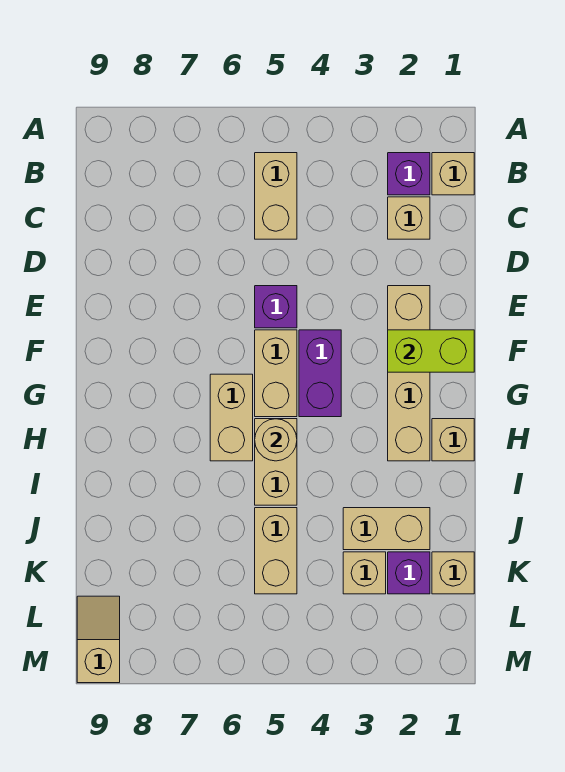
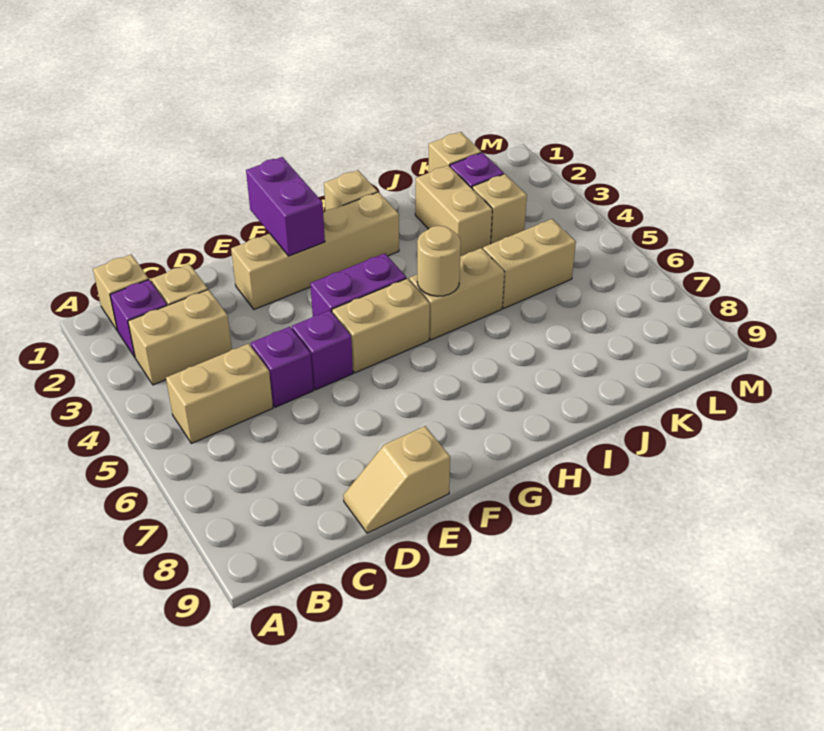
none -> purple brick D5 level 1
lime brick F1:F2 level 2 -> purple brick F1:F2 level 2
tan brick G6:H6 level 1 -> tan brick B3:C3 level 1
tan slope L9:M9 level 1 top M -> tan slope D9:E9 level 1 top E

